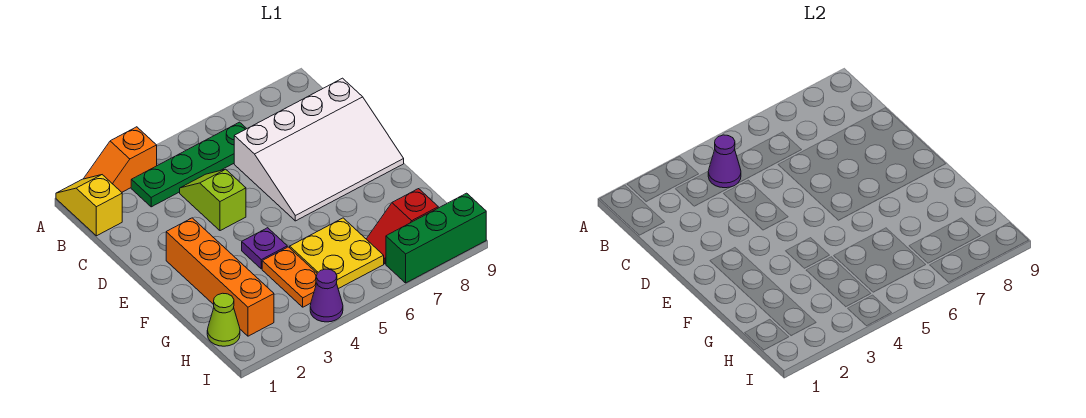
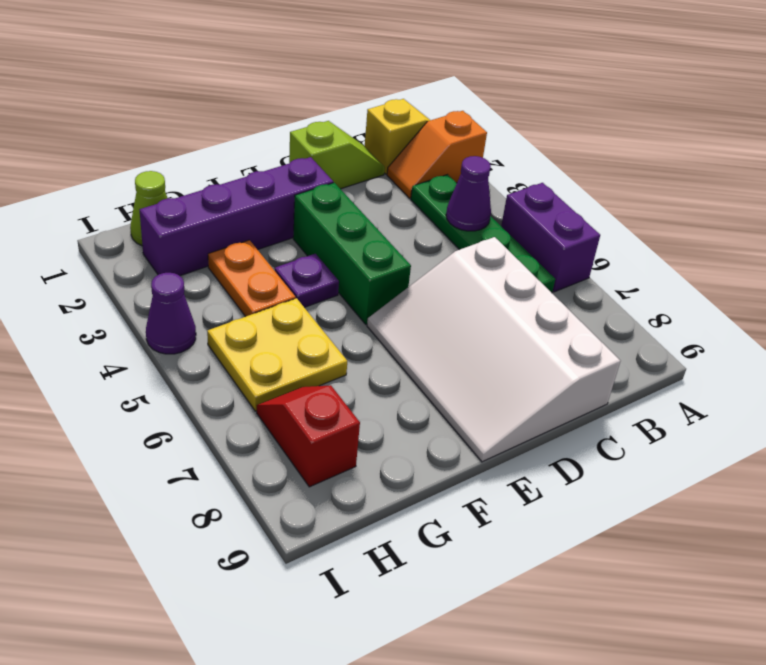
orange slope A2:A3 level 1 top 3 -> orange slope A2:B2 level 1 top A
none -> purple brick A5:A6 level 1
lime slope C4:D4 level 1 top D -> lime slope C1:D1 level 1 top D
orange brick E2:H2 level 1 -> purple brick E2:H2 level 1
orange plate G4:H4 level 1 -> orange plate G3:G4 level 1
green brick I7:I9 level 1 -> green brick E3:E5 level 1

